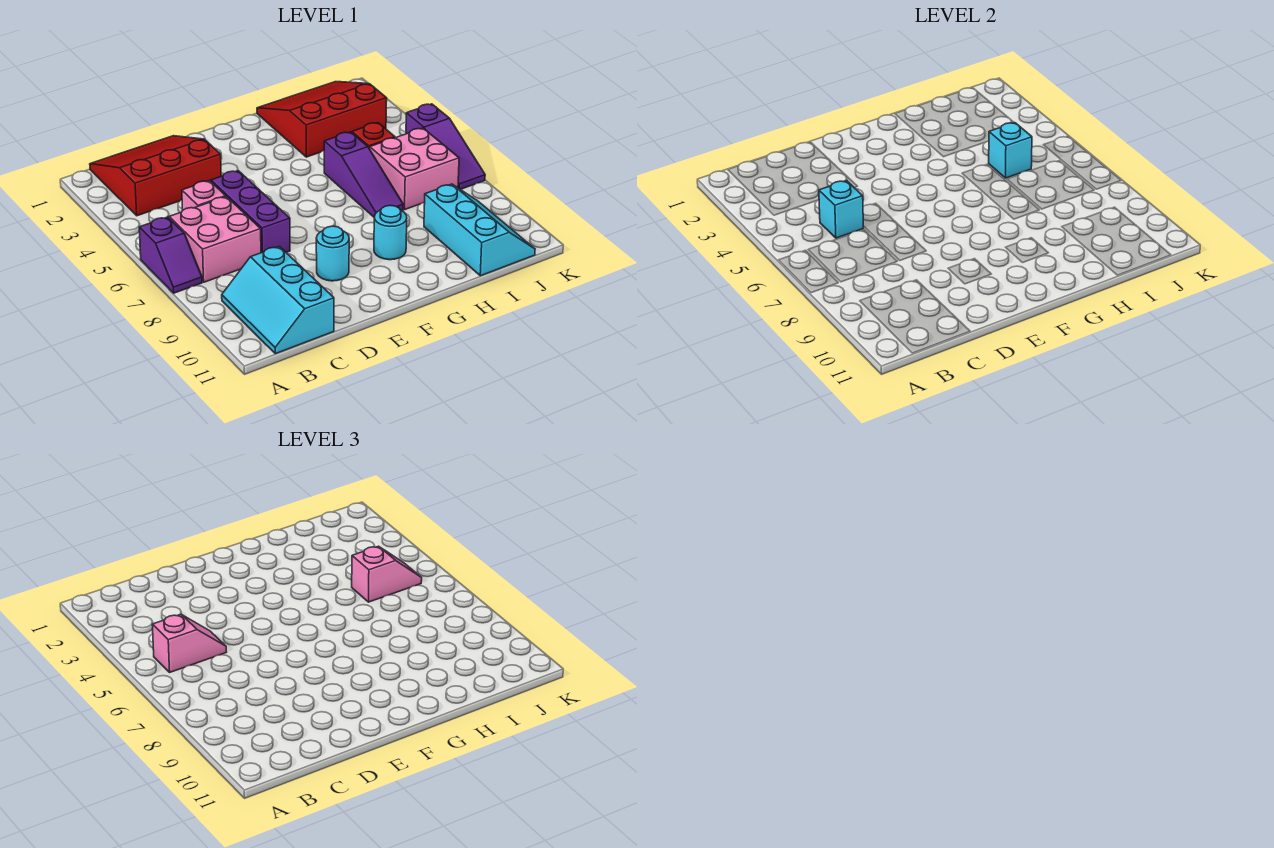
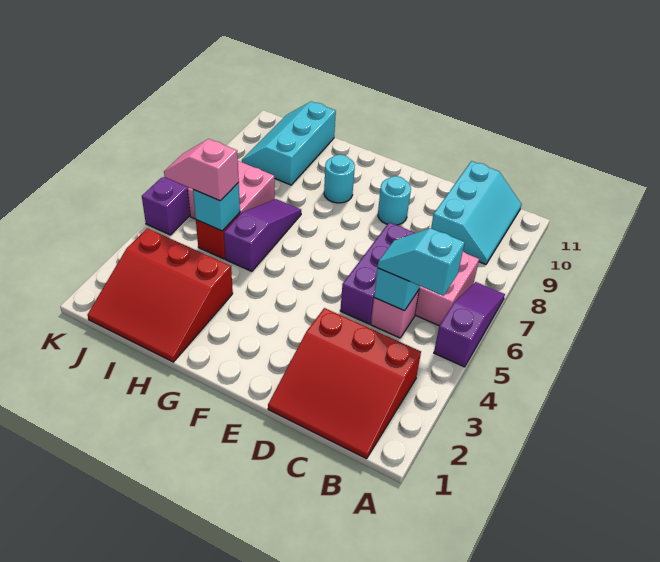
purple slope A6:A7 level 1 top 6 -> purple slope A5:A7 level 1 top 5
pink slope B5:C5 level 3 top B -> cyan slope B5:C5 level 3 top B

